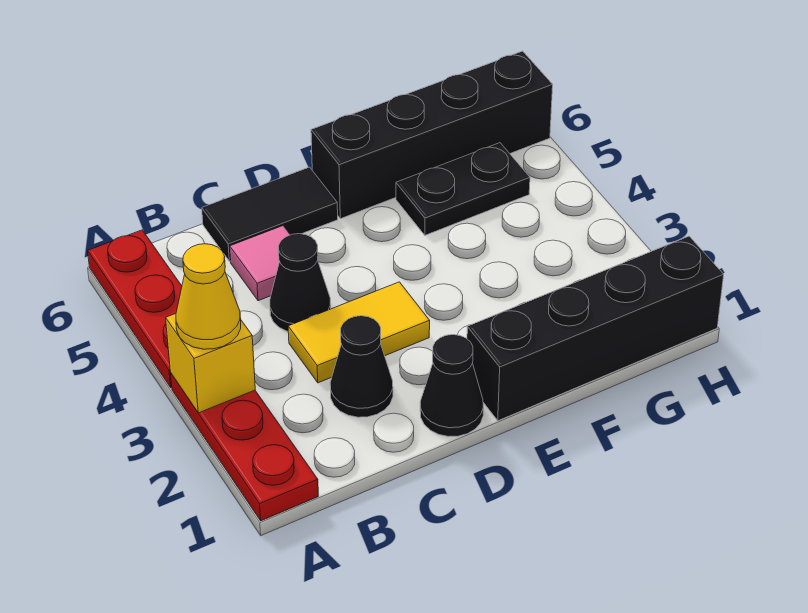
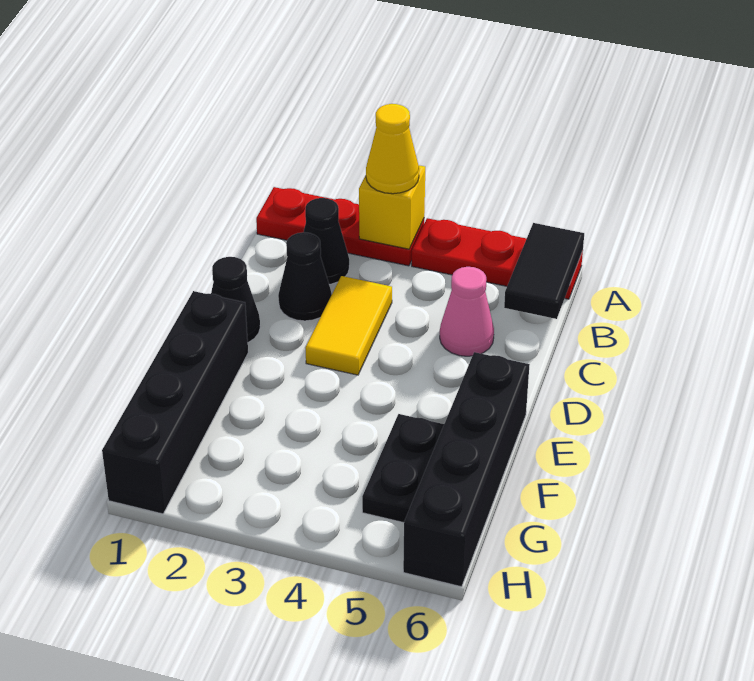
black cone C4 level 1 -> black cone B2 level 1
pink tile C5 level 1 -> pink cone C5 level 1
black tile C6:D6 level 1 -> black tile A6:B6 level 2

